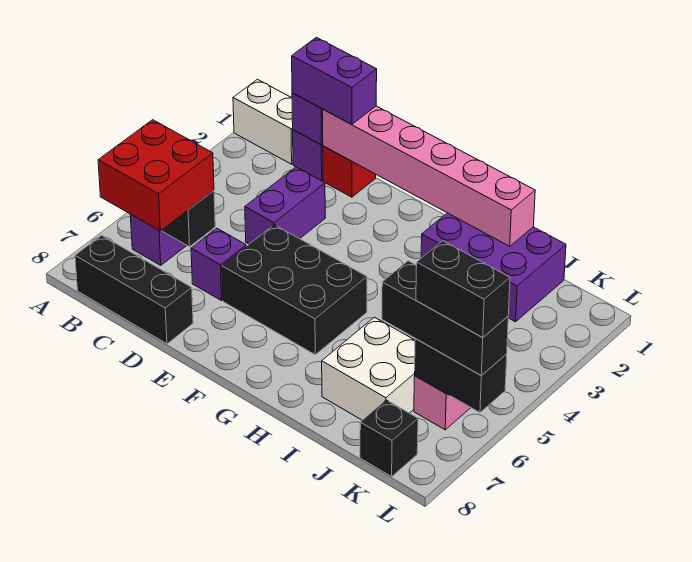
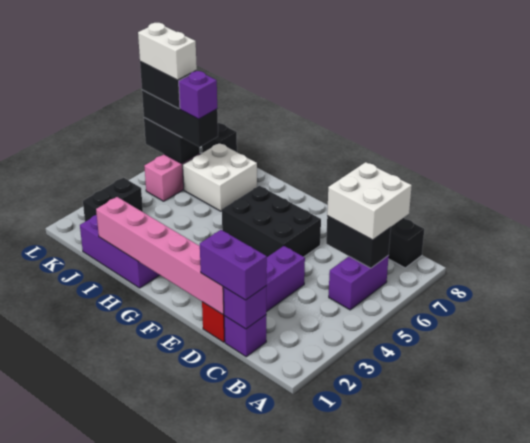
white brick A1:B1 level 1 -> white brick K6:L6 level 5
red brick B6:C7 level 3 -> white brick B6:C7 level 3
purple brick D6 level 1 -> purple brick J6 level 4
none -> black brick K2:K3 level 1

